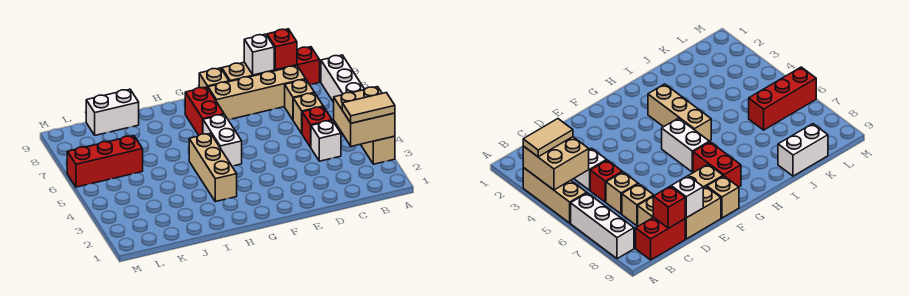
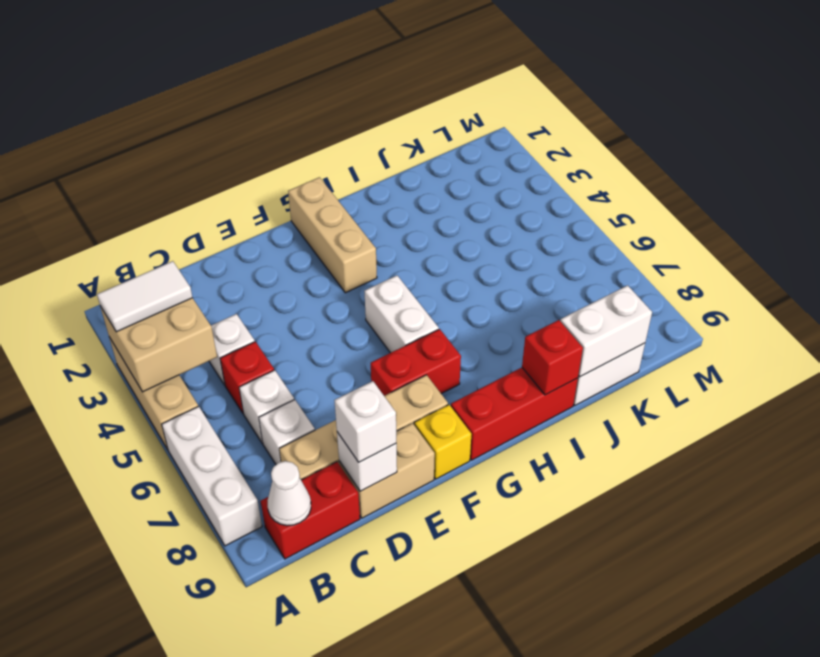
tan tile A3:B3 level 3 -> white tile A3:B3 level 3
none -> white cone B9 level 2
tan brick C6 level 1 -> white brick C6 level 1
tan brick C7 level 1 -> white brick C7 level 1
red brick C9 level 2 -> red brick I9 level 2
none -> white brick D9 level 3
tan brick F9 level 1 -> yellow brick F9 level 1
red brick G7:G8 level 1 -> red brick F7:G7 level 1
tan brick H3:H5 level 1 -> tan brick G1:G3 level 1
none -> white brick J9:K9 level 2
red brick K6:M6 level 1 -> red brick G9:I9 level 1

